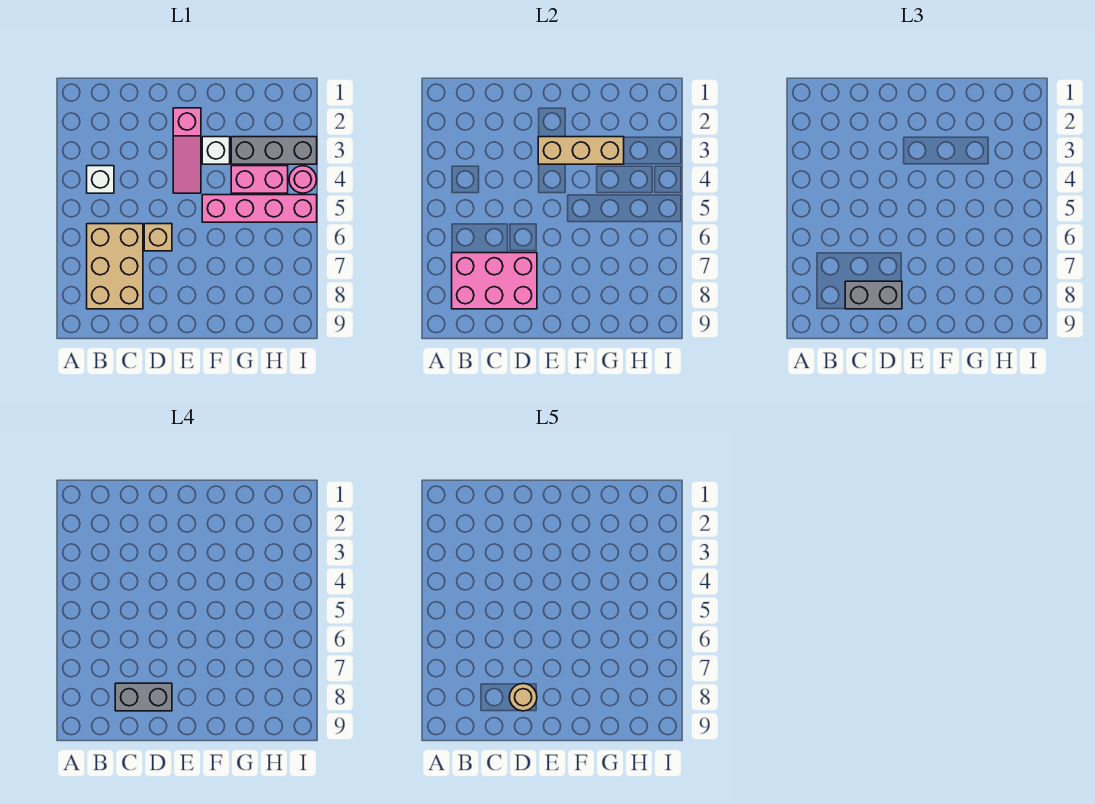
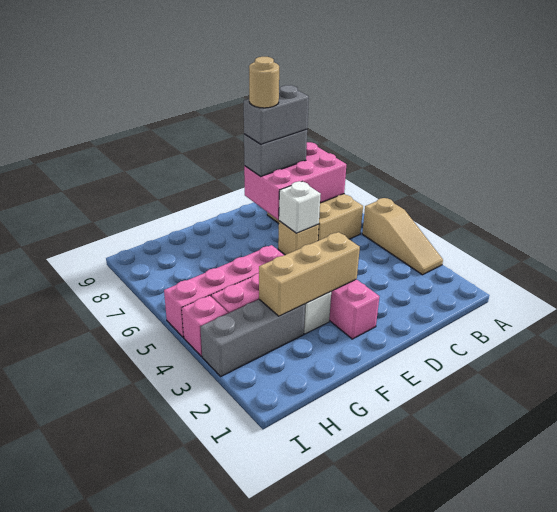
none -> tan slope A3:A5 level 1 top 5
white brick B4 level 1 -> white brick D6 level 2
pink round brick I4 level 1 -> pink brick I4 level 1

